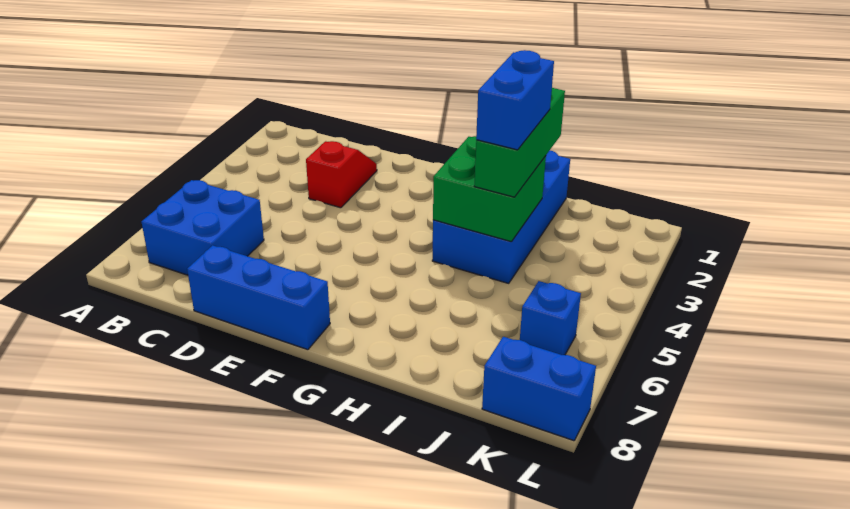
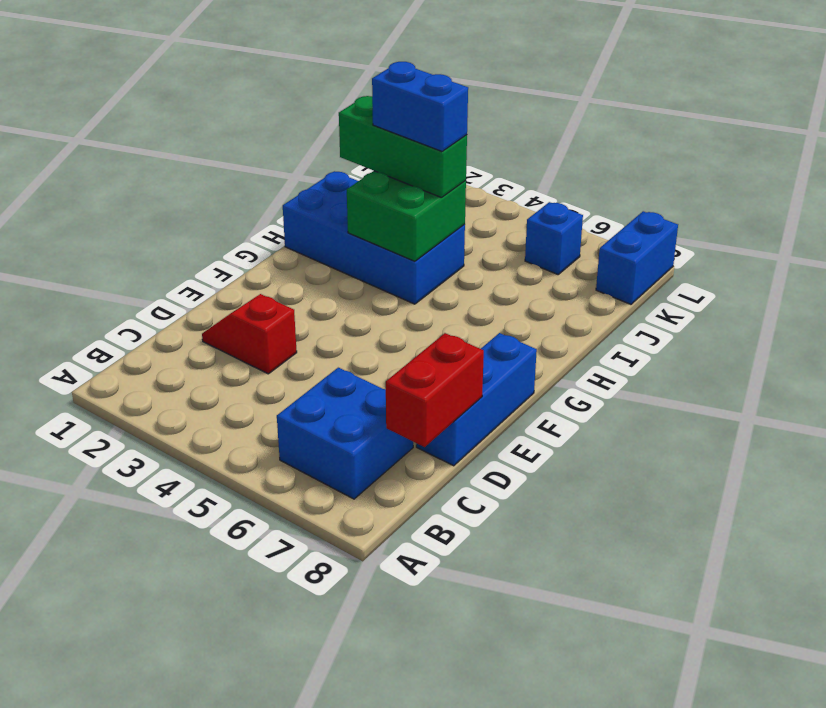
none -> red brick C8:D8 level 2

